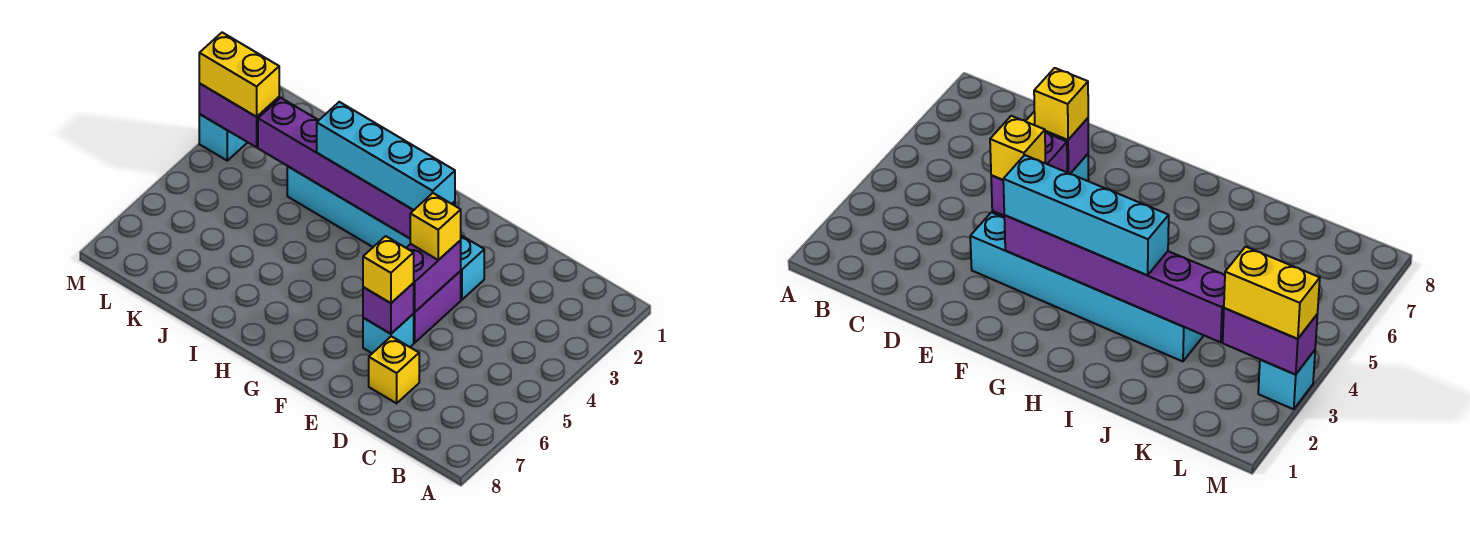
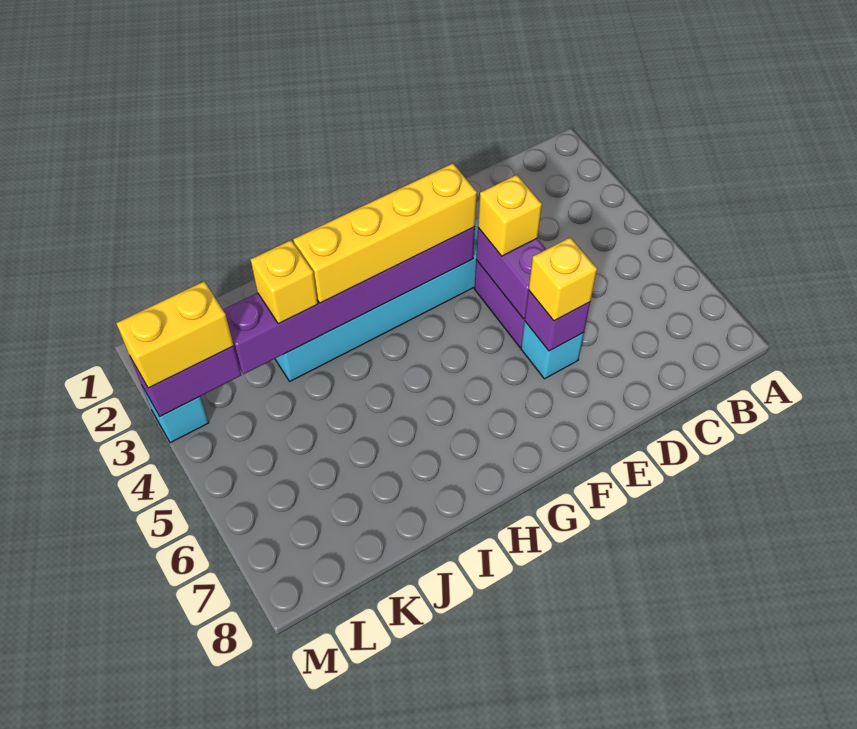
yellow brick D7 level 1 -> yellow brick J3 level 3
cyan brick F3:I3 level 3 -> yellow brick F3:I3 level 3

